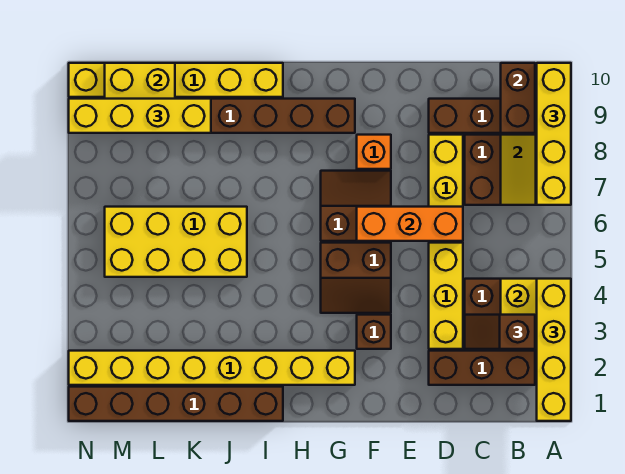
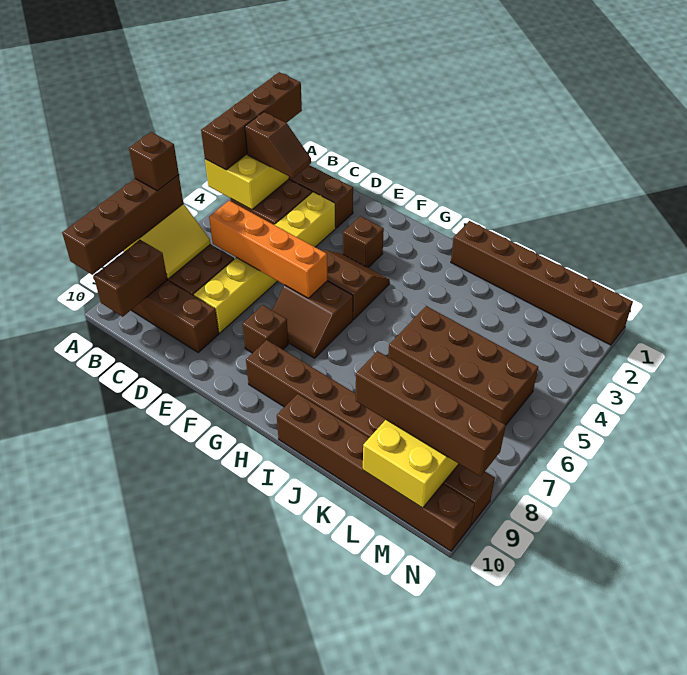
yellow brick A1:A4 level 3 -> brown brick A1:A4 level 3
yellow brick A7:A10 level 3 -> brown brick A7:A10 level 3
none -> brown brick A7 level 4
orange brick D6:F6 level 2 -> orange brick C6:F6 level 2
orange brick F8 level 1 -> brown brick F8 level 1
yellow brick G2:N2 level 1 -> none
yellow brick I10:N10 level 1 -> brown brick I10:N10 level 1
yellow brick J5:M6 level 1 -> brown brick J5:M6 level 1
yellow brick K9:N9 level 3 -> brown brick K9:N9 level 3

